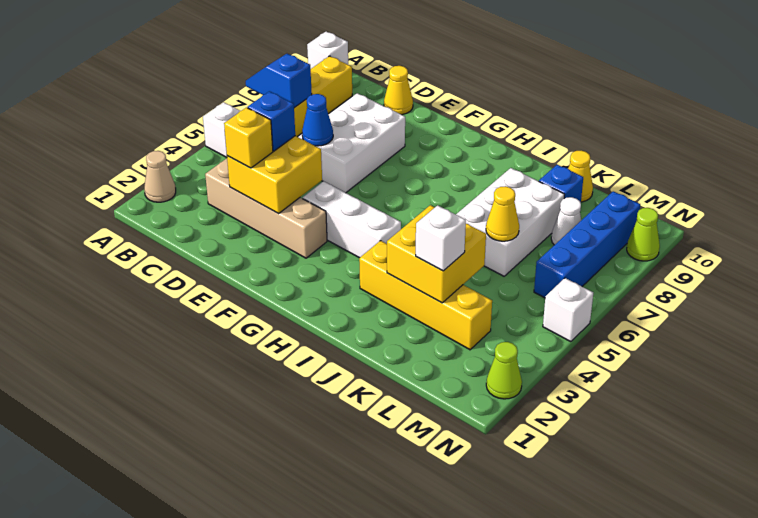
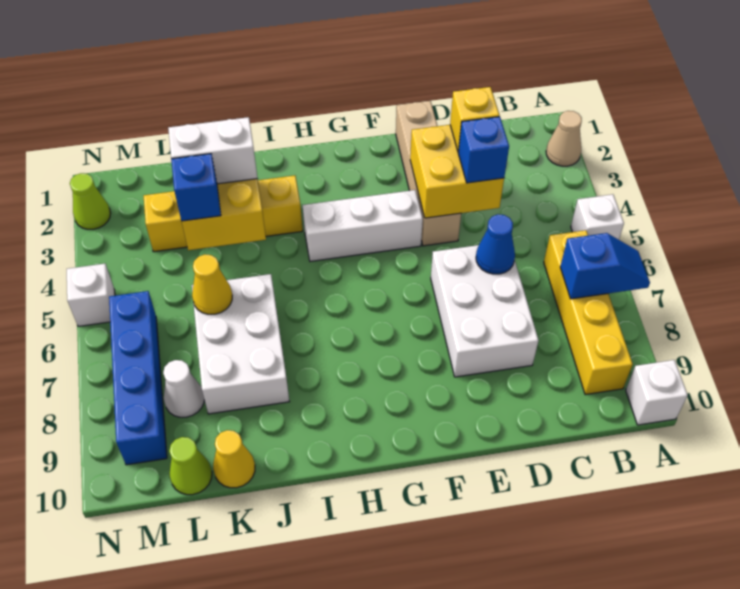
tan brick C3:F3 level 1 -> tan brick E1:E4 level 1
yellow cone D10 level 1 -> none
white brick K3 level 3 -> white brick J3:K3 level 3
blue brick K9 level 1 -> blue brick K4 level 3
lime cone N9 level 1 -> lime cone L10 level 1

